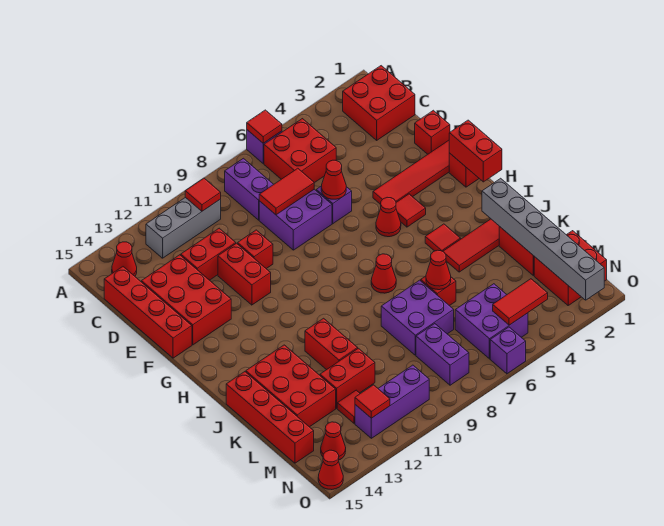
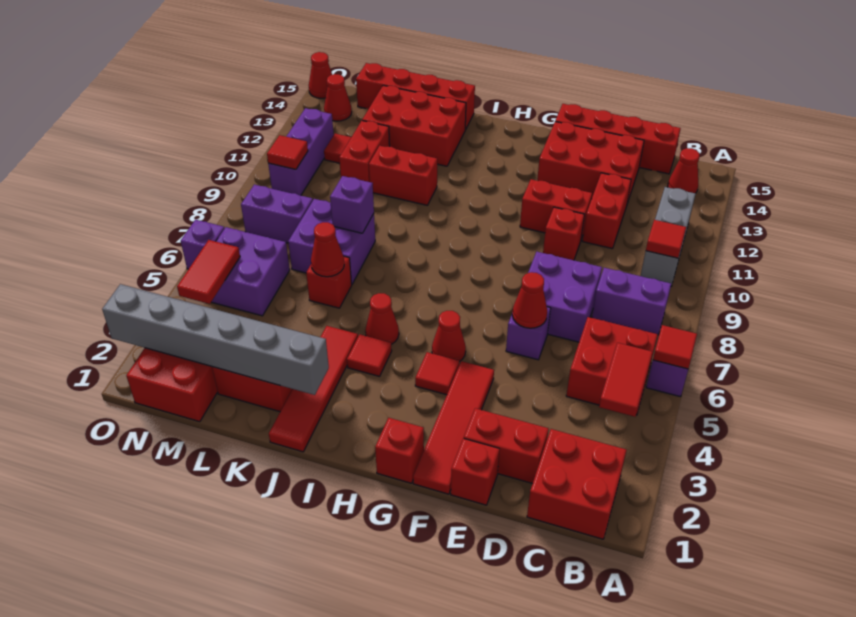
red tile D7:D8 level 2 -> red tile B4:B5 level 2
red brick G1:H1 level 2 -> red brick D2:E2 level 1
red cone I7 level 1 -> red cone I5 level 1
none -> purple brick K8 level 2
red tile N12 level 2 -> red tile N10 level 2

